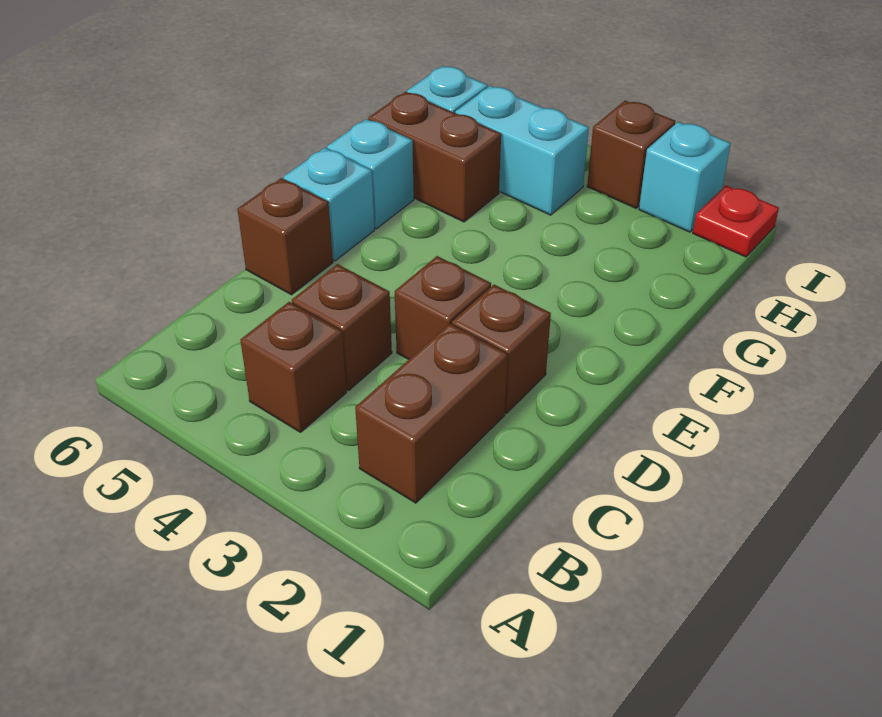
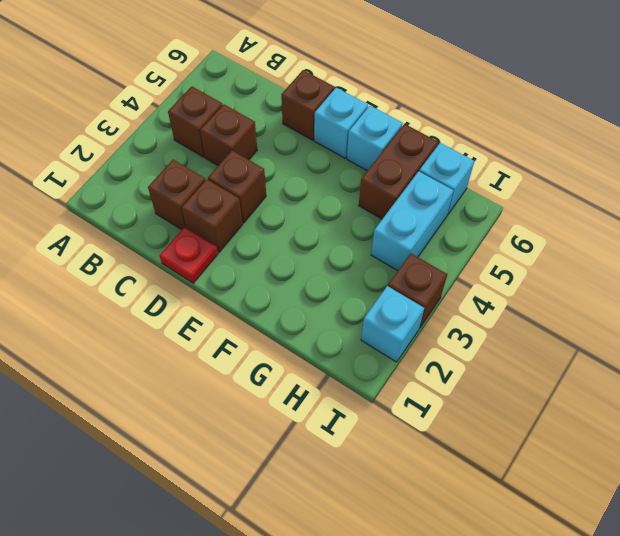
brown brick B2:C2 level 1 -> brown brick C2 level 1
red plate I1 level 1 -> red plate D1 level 1

